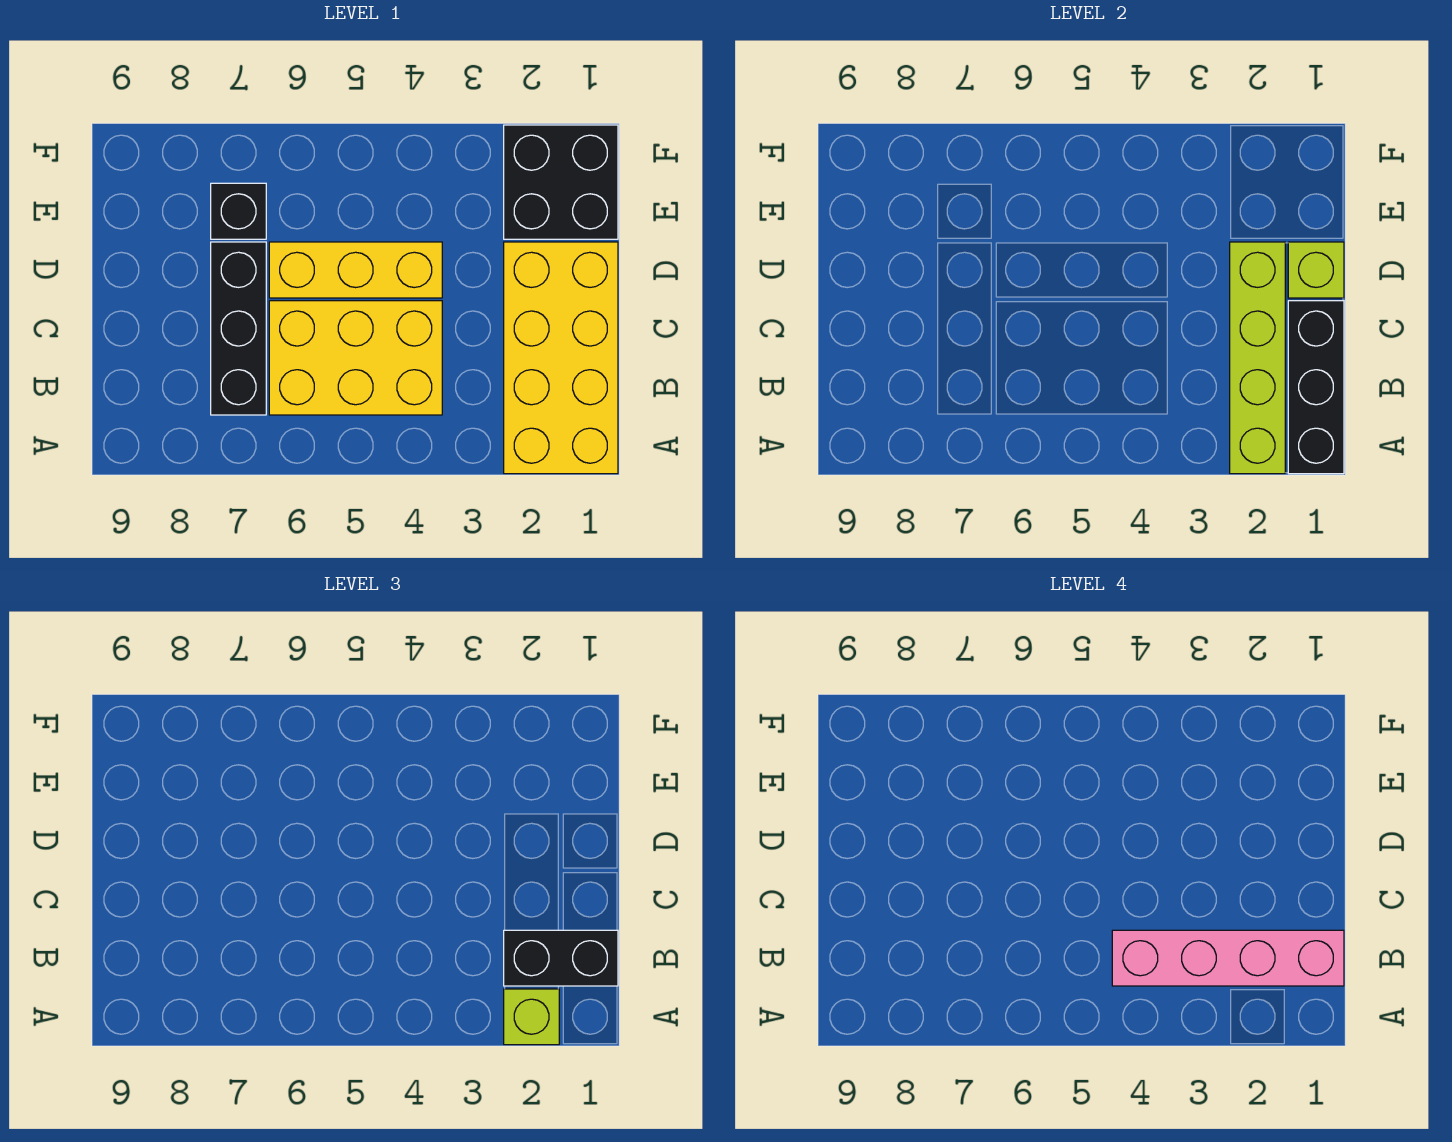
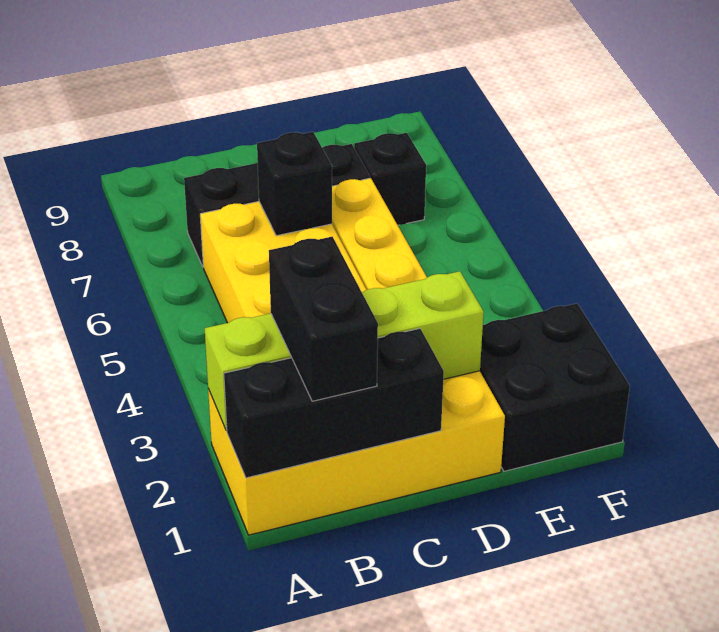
lime brick A2 level 3 -> none
pink brick B1:B4 level 4 -> none
none -> black brick C6 level 2
lime brick D1 level 2 -> none

